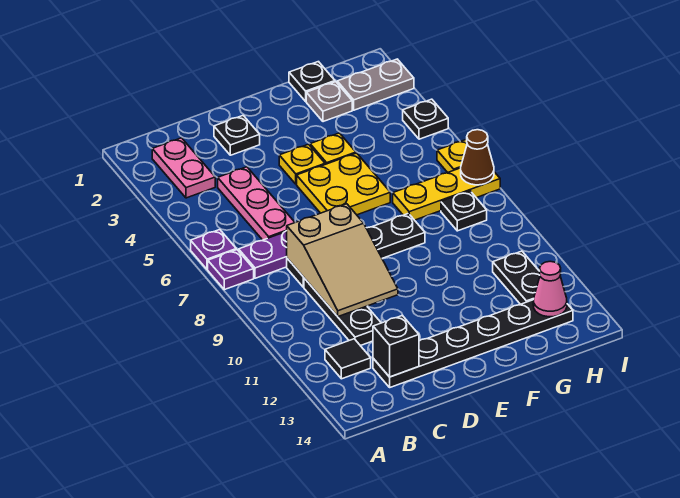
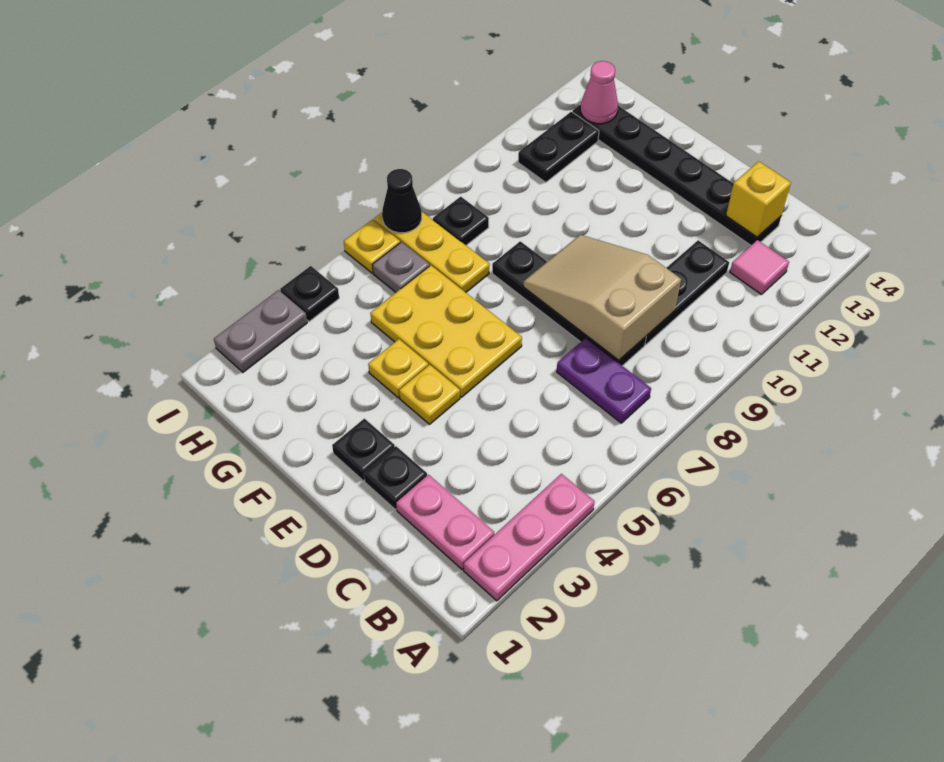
purple plate A6 level 1 -> none
purple plate A7 level 1 -> none
pink plate B2:B3 level 1 -> pink plate B2:C2 level 1
black tile B12 level 1 -> pink tile B12 level 1
pink plate C4:C6 level 1 -> pink plate A2:A4 level 1
tan slope C8:D10 level 2 top 8 -> tan slope C8:E9 level 2 top C
black brick C13 level 2 -> yellow brick C13 level 2
yellow plate E5:F6 level 1 -> yellow plate E5:G6 level 1
black plate G1 level 1 -> black plate E2 level 1
grey plate G2 level 1 -> grey plate H6 level 1
grey plate H2:I2 level 1 -> grey plate I2:I3 level 1
brown cone I7 level 2 -> black cone I7 level 2

